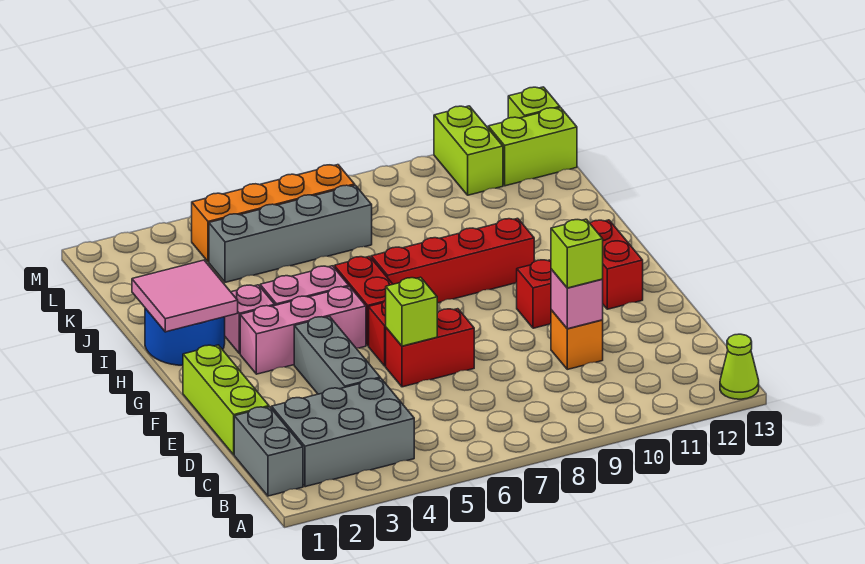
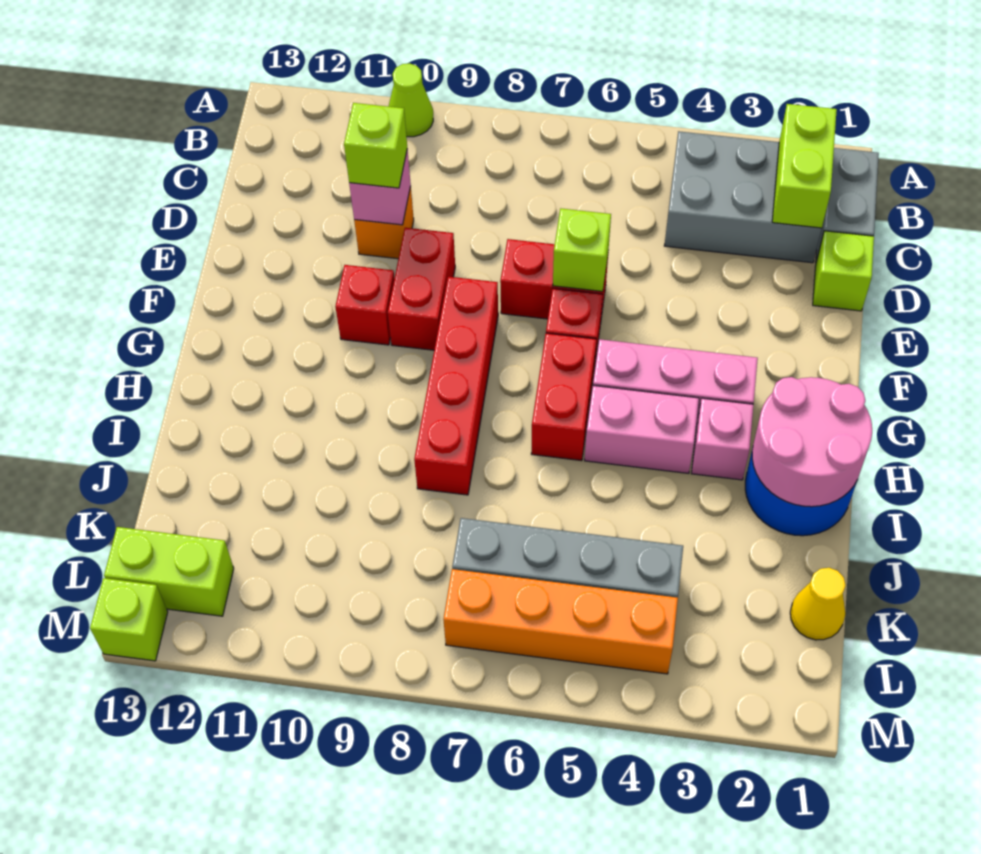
lime cone A13 level 1 -> lime cone A10 level 1
lime brick D1:F1 level 1 -> lime brick D1 level 1
grey brick D4:F4 level 1 -> none
red brick F12:G12 level 1 -> red brick E9:F9 level 1
pink tile H1:I2 level 2 -> pink round brick H1:I2 level 2
red brick H7:H10 level 1 -> red brick F8:I8 level 1
none -> yellow cone K1 level 1
lime brick L11:M11 level 1 -> lime brick B2:C2 level 2

